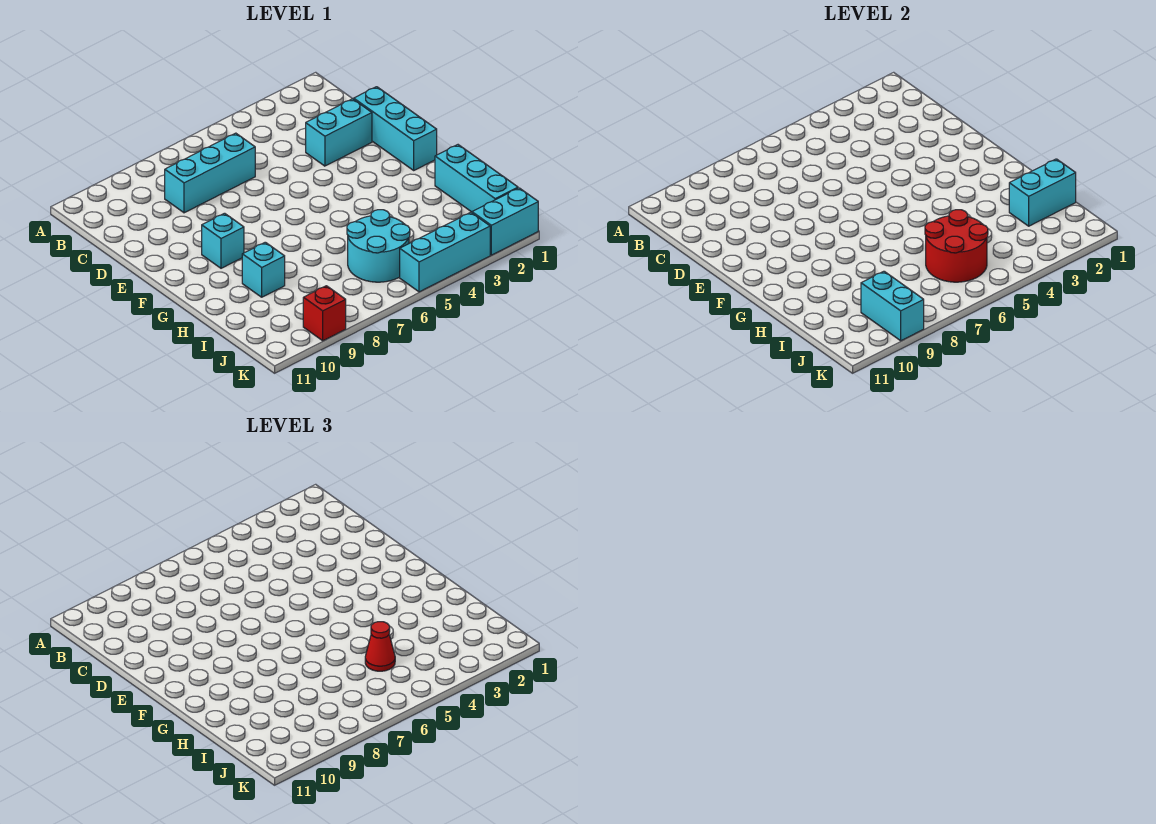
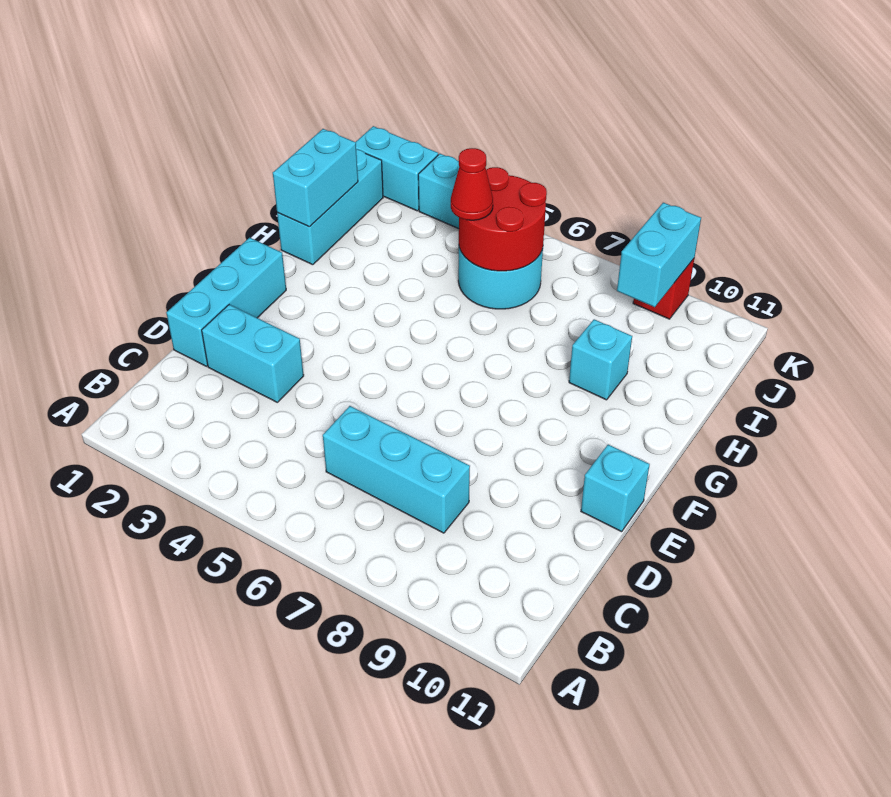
cyan brick F9 level 1 -> cyan brick E11 level 1
cyan brick I1:I2 level 2 -> cyan brick H1:I1 level 2

